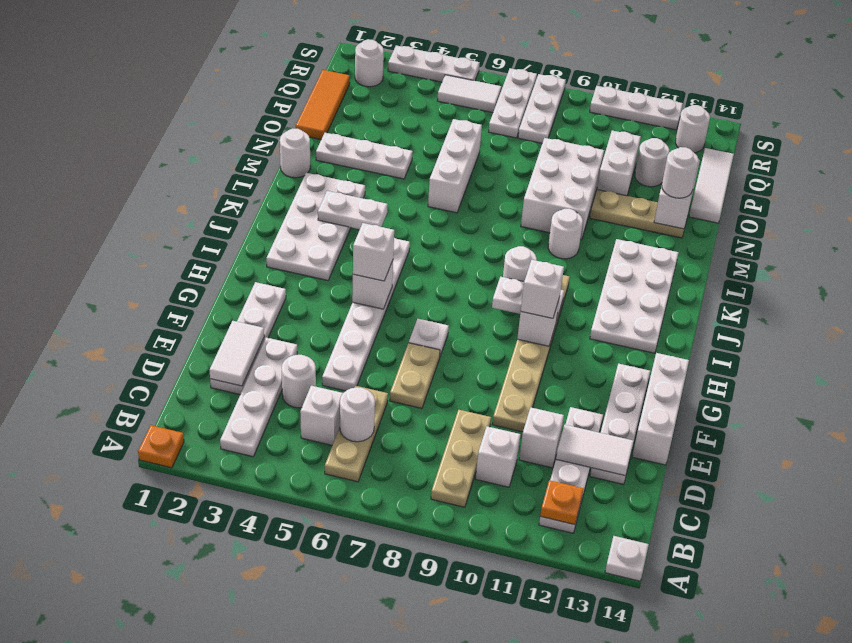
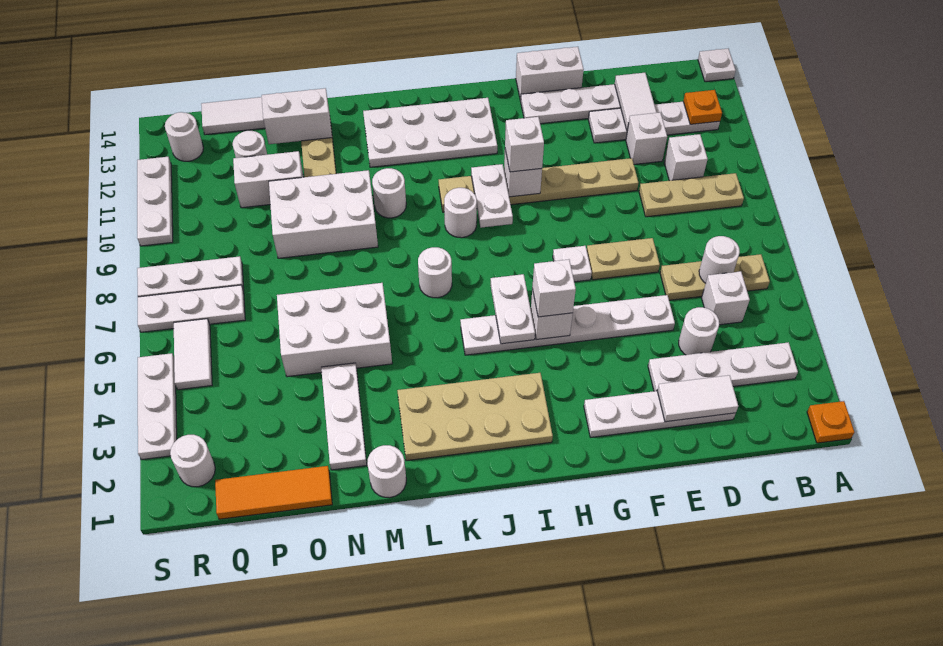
white brick E14:G14 level 1 -> white brick F14:G14 level 1
white plate I2:L3 level 1 -> tan plate I2:L3 level 1
white plate K3:K4 level 2 -> white plate I5:I6 level 2
white brick M6:O6 level 1 -> white brick M5:O6 level 1
white round brick N13 level 3 -> white round brick K7 level 1

